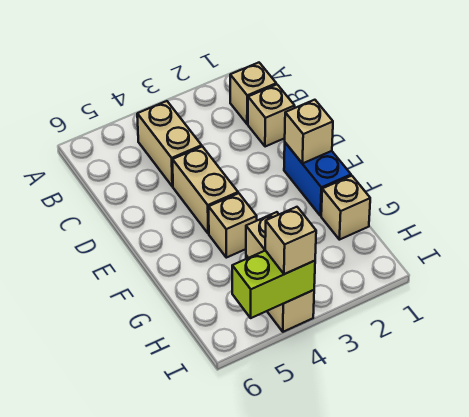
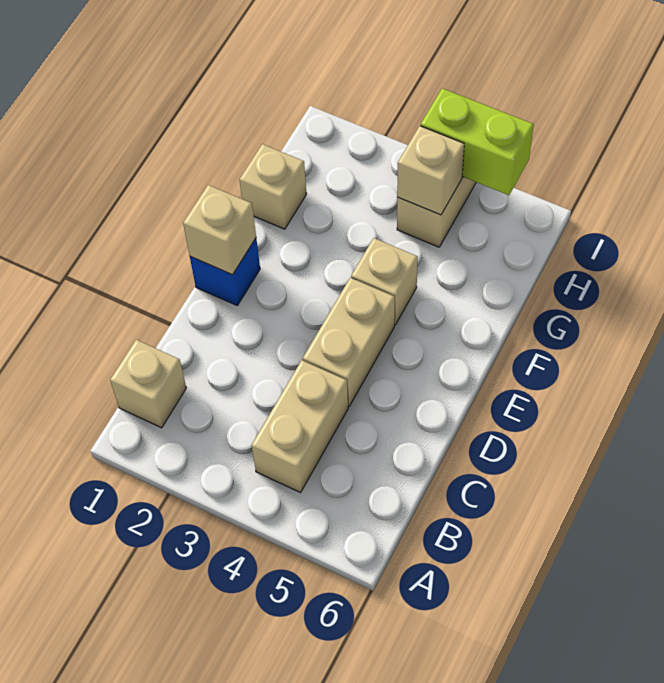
tan brick C1 level 1 -> none
blue brick E1:F1 level 1 -> blue brick E1 level 1
tan brick I4 level 3 -> none

